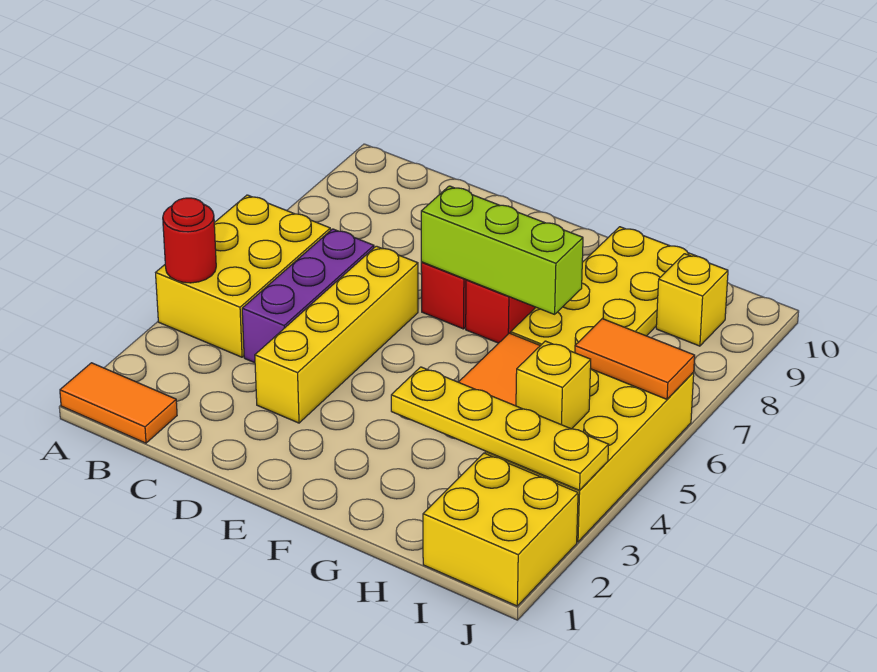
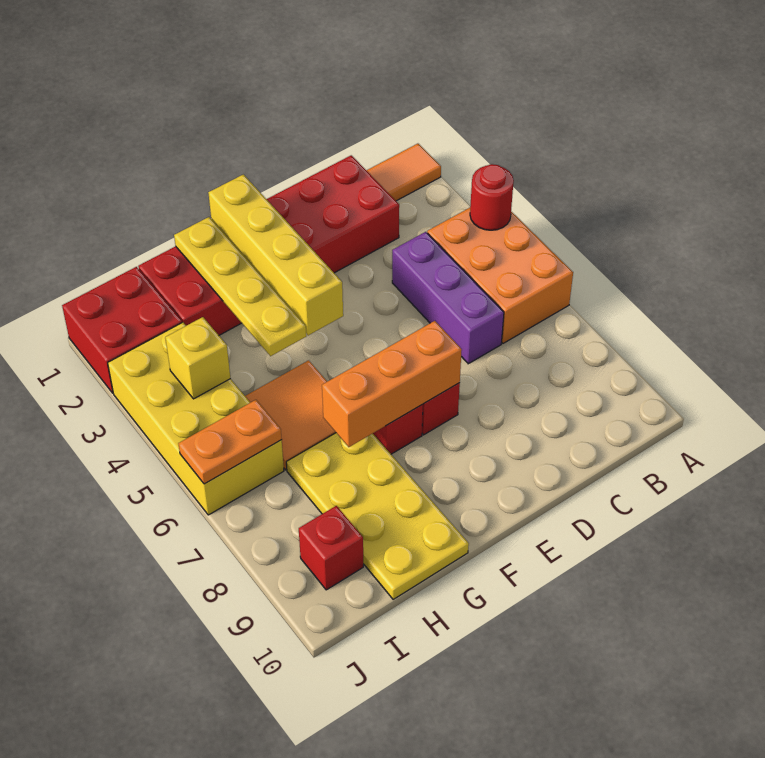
yellow brick A4:B6 level 1 -> orange brick A4:B6 level 1
none -> red brick C1:H2 level 1
yellow brick D3:D6 level 1 -> yellow brick F1:F4 level 2
lime brick E7:G7 level 2 -> orange brick E7:G7 level 2
yellow plate G3:J3 level 2 -> yellow plate G1:G4 level 2
yellow brick I1:J2 level 1 -> red brick I1:J2 level 1
orange tile I6:J6 level 2 -> orange plate I6:J6 level 2
yellow brick I9 level 1 -> red brick I9 level 1

